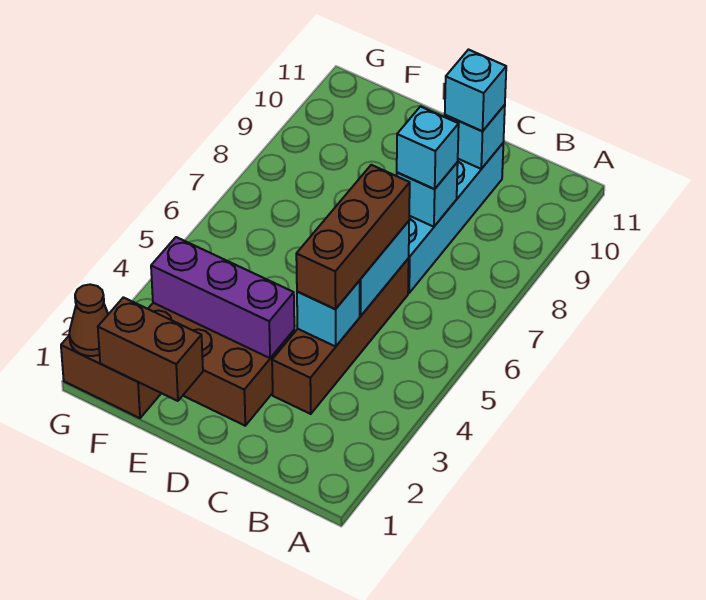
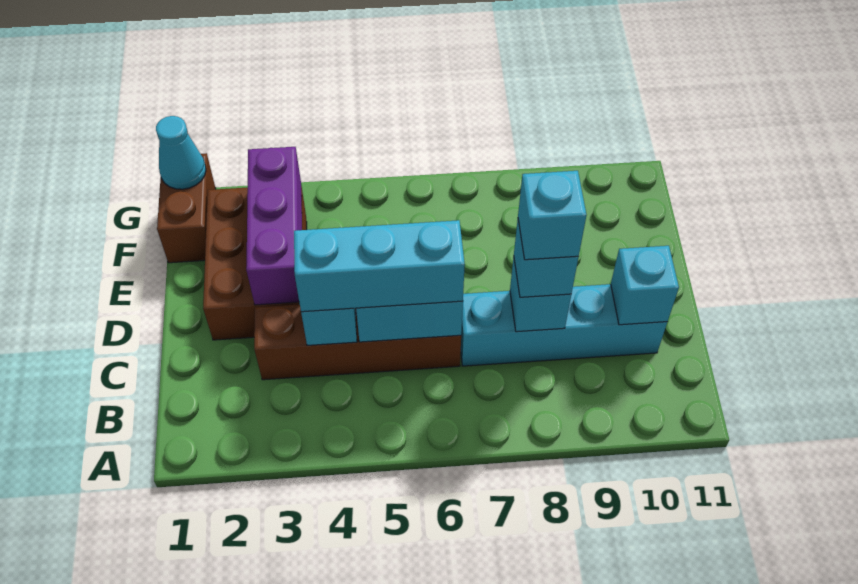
brown brick C4:C6 level 3 -> cyan brick C4:C6 level 3
cyan brick C10 level 3 -> cyan brick C8 level 4
brown brick E1:F1 level 2 -> none
brown cone G1 level 2 -> cyan cone G1 level 2

